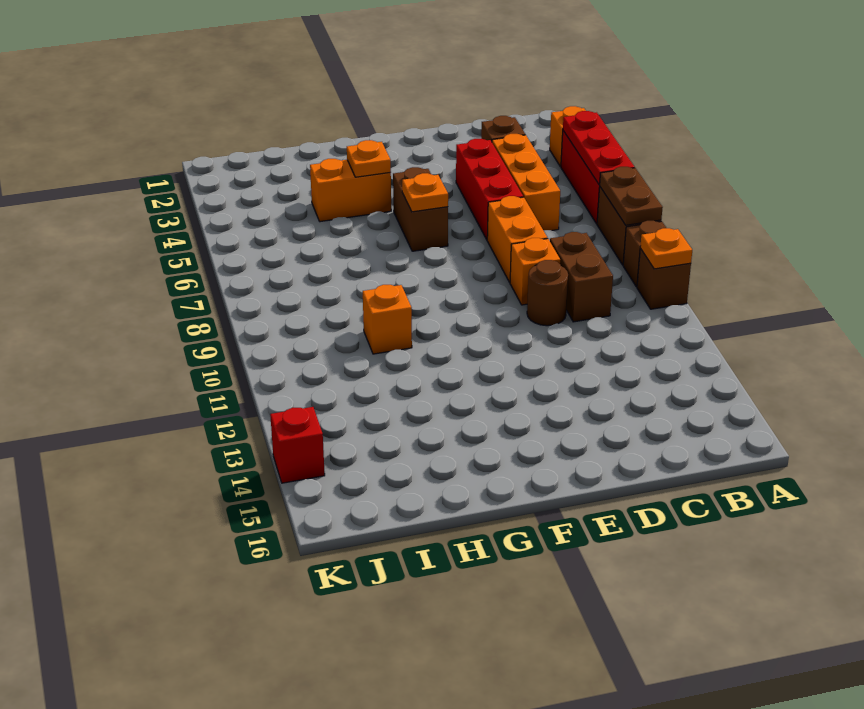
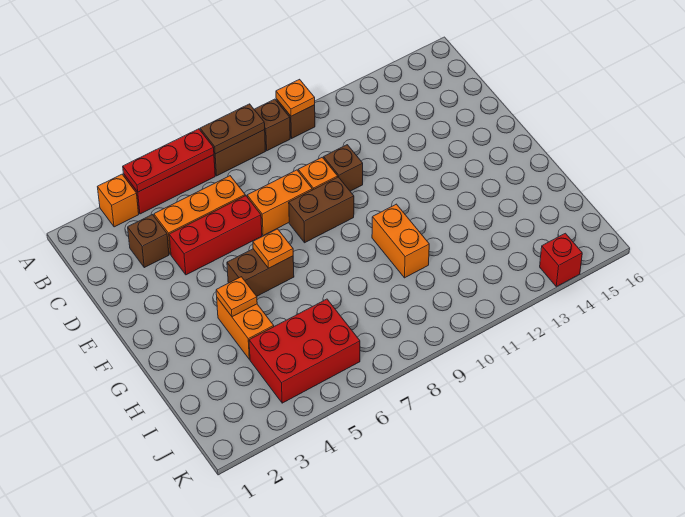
brown brick C9:C10 level 1 -> brown brick E8:E9 level 1
brown round brick D10 level 1 -> brown brick D10 level 1
orange brick H10 level 1 -> orange brick G10:H10 level 1
none -> red brick I4:J6 level 1

